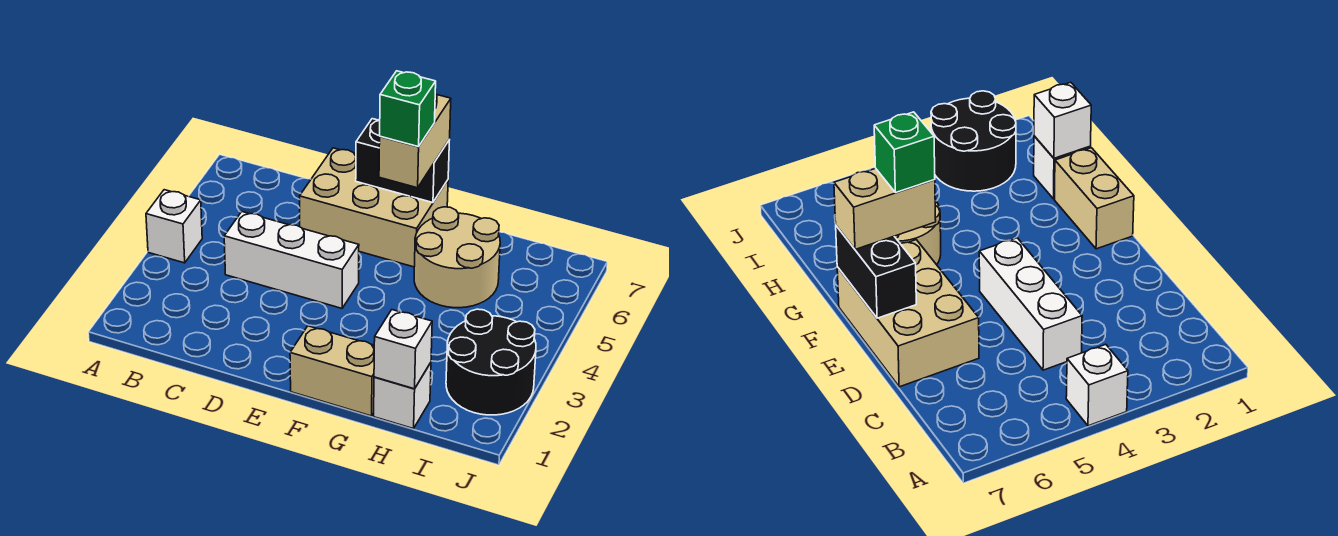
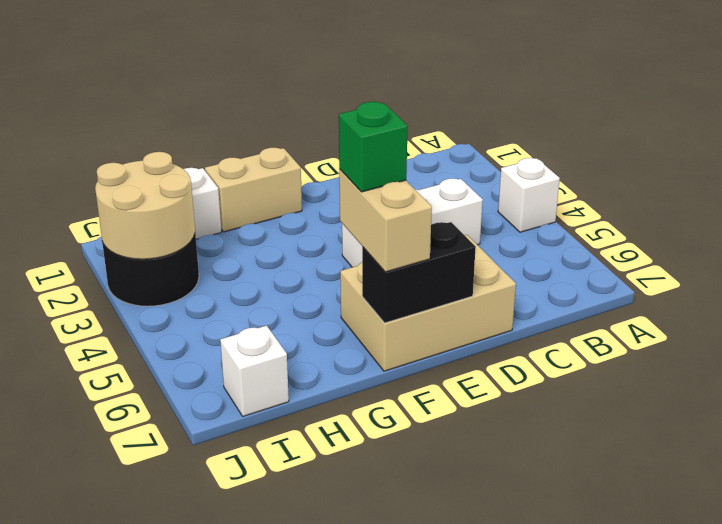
tan round brick G5:H6 level 1 -> tan round brick I2:J3 level 2
white brick H1 level 2 -> white brick I7 level 1

